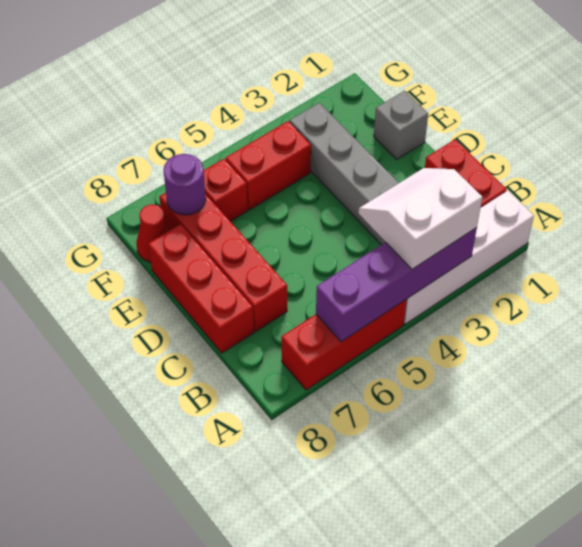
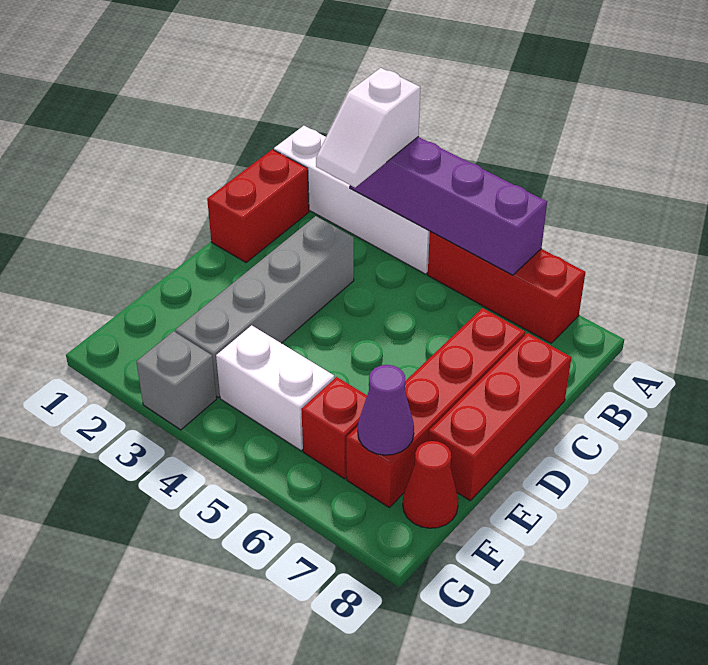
white slope A3:B4 level 3 top A -> white slope A3:B3 level 3 top A
grey brick E1 level 1 -> grey brick G3 level 1
red brick F4:F5 level 1 -> white brick F4:F5 level 1
purple round brick F7 level 2 -> purple cone F7 level 2

